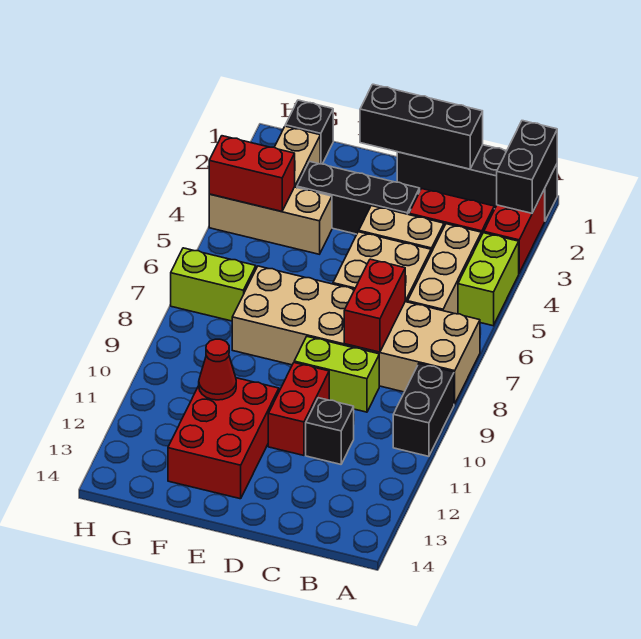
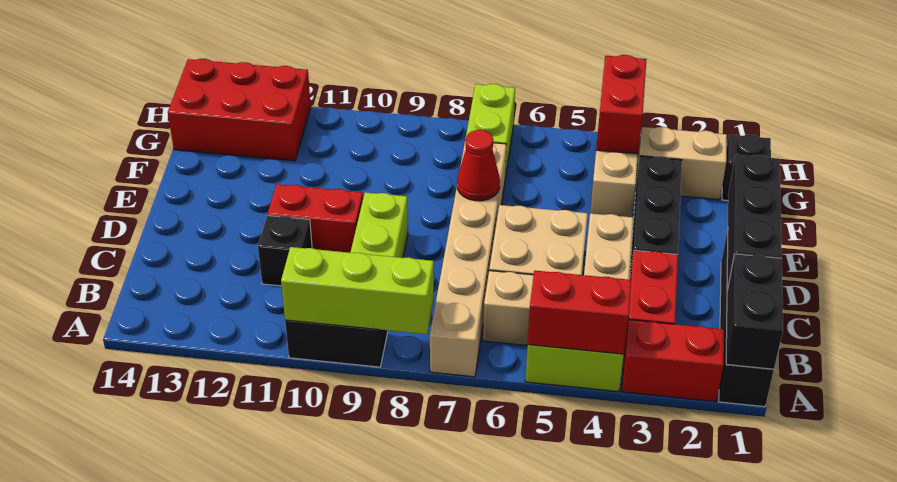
black brick A1:A2 level 2 -> black brick A1:B1 level 2
tan brick A7:F8 level 1 -> tan brick A7:F7 level 1
none -> lime brick A8:A10 level 2
red brick C7:C8 level 2 -> red brick A4:A5 level 2
red brick E11:F13 level 1 -> red brick G12:H14 level 1
red cone F11 level 2 -> red cone E7 level 2

